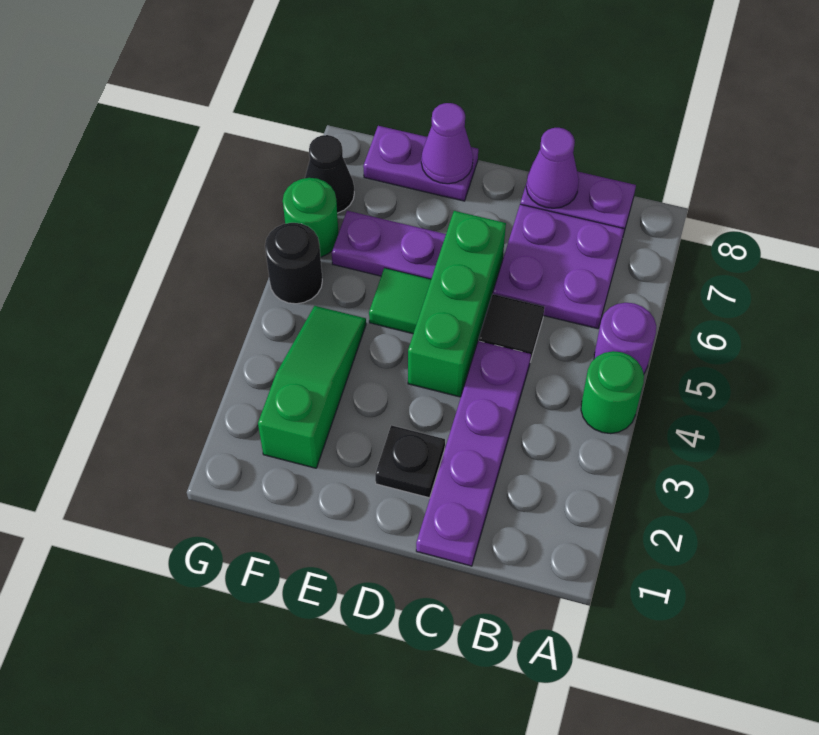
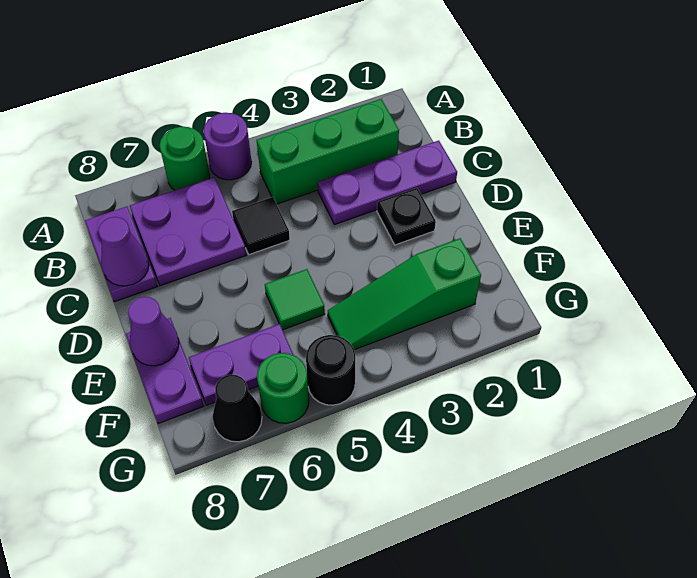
green round brick A4 level 1 -> green round brick A6 level 1
purple plate C1:C4 level 1 -> purple plate C1:C3 level 1
green brick D4:D6 level 1 -> green brick B2:B4 level 1
purple plate E6:F6 level 1 -> purple plate F6:F7 level 1

